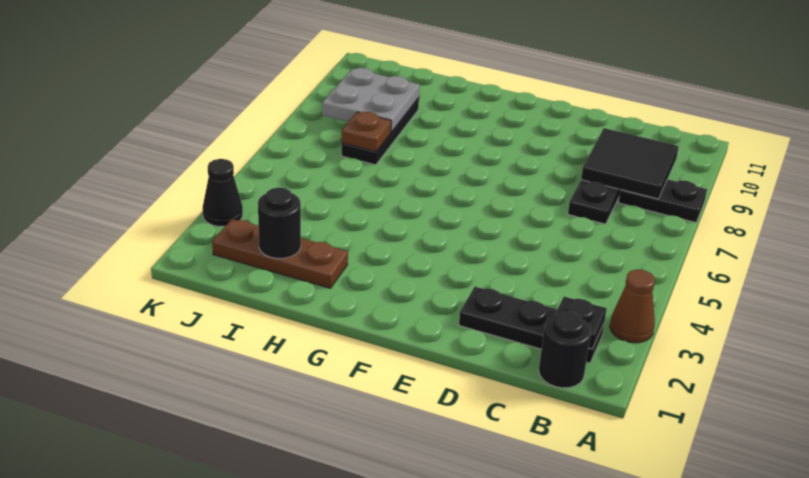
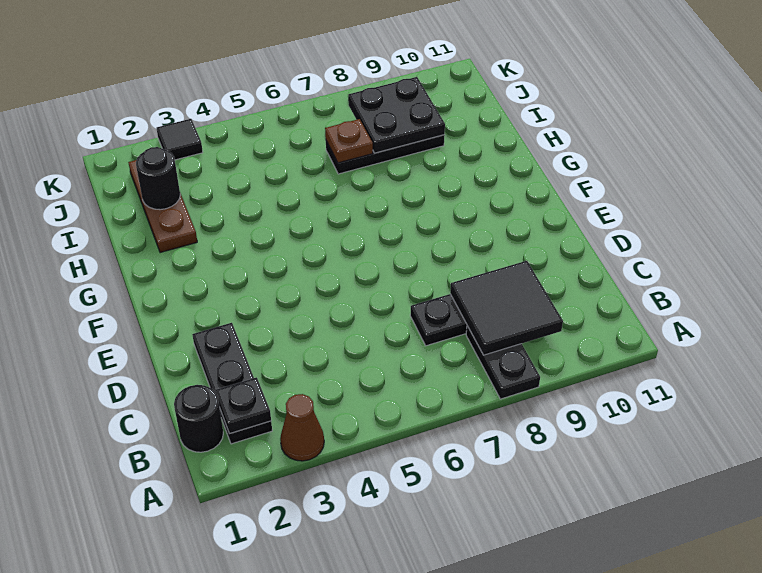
grey plate I8:J9 level 2 -> black plate I8:J9 level 2
black cone K3 level 1 -> black tile K3 level 1

